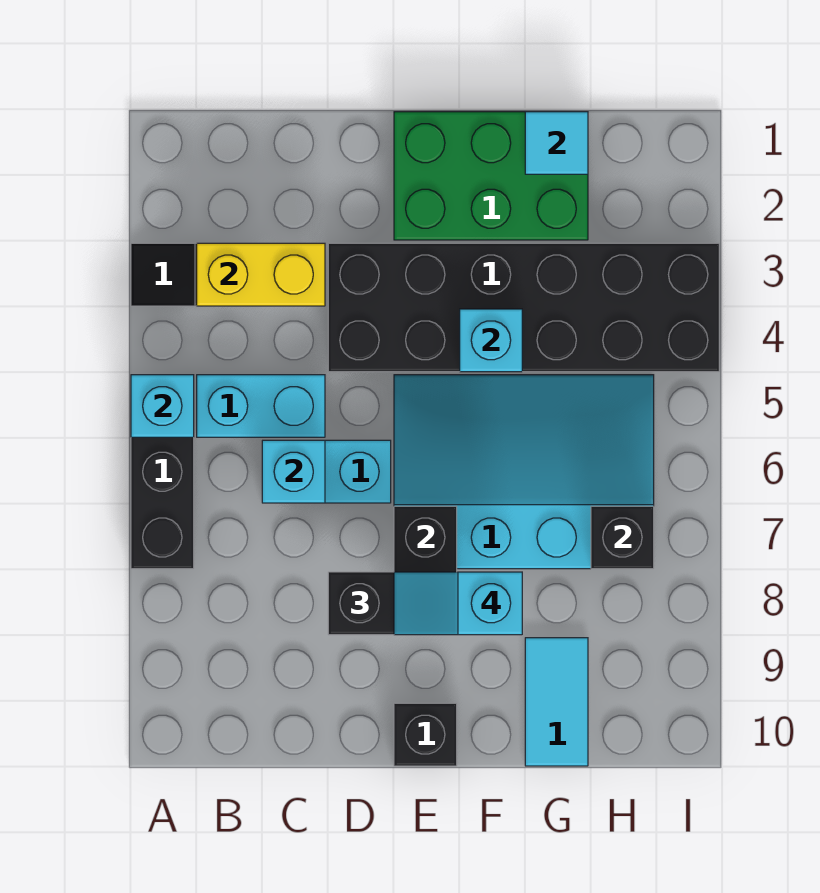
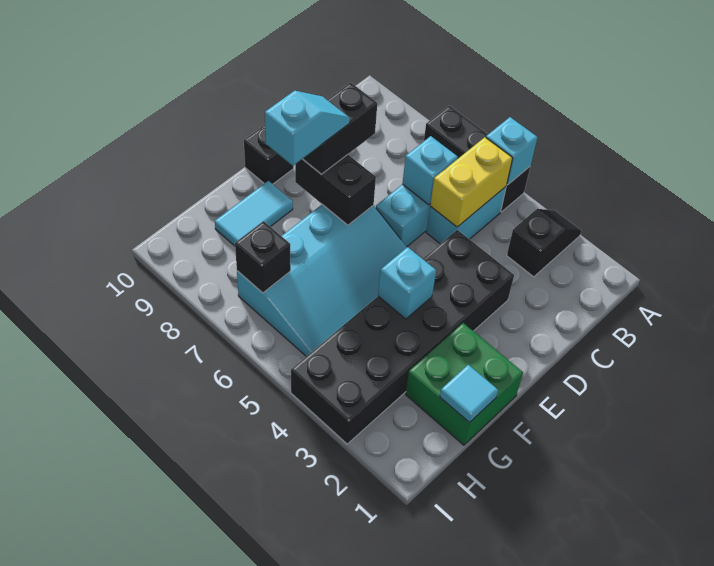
yellow brick B3:C3 level 2 -> yellow brick B5:C5 level 2
green brick E1:G2 level 1 -> green brick F1:G2 level 1
cyan tile G9:G10 level 1 -> cyan tile F9:G9 level 1

